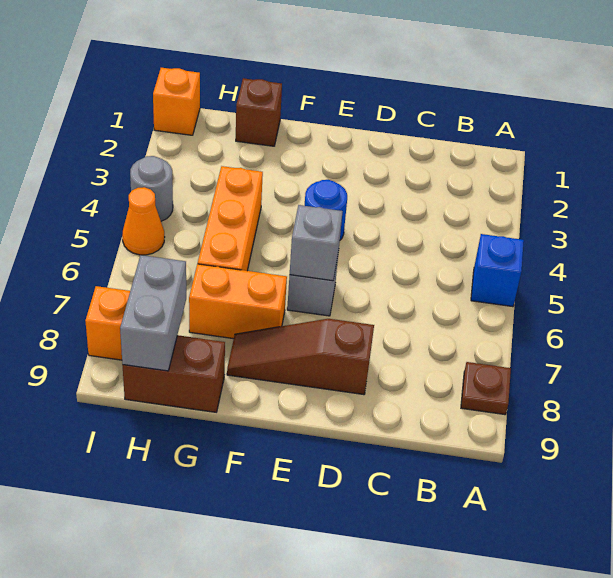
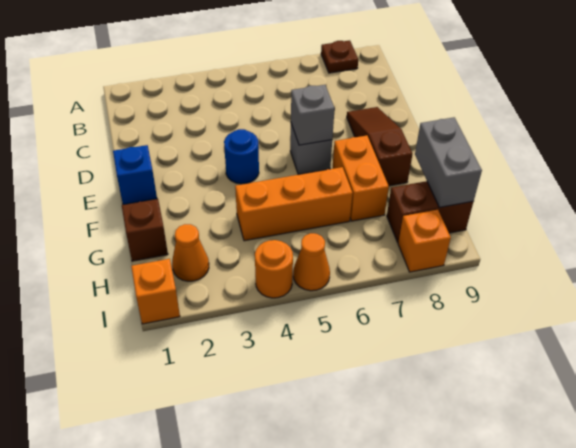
blue brick A5 level 1 -> blue brick E1 level 1
brown slope D8:F8 level 1 top D -> brown slope D8:F8 level 1 top F
brown brick G9:H9 level 1 -> brown brick H8:H9 level 1
none -> orange cone H2 level 1
grey brick H8:H9 level 2 -> grey brick G9:H9 level 2
grey round brick I4 level 1 -> orange round brick I4 level 1

